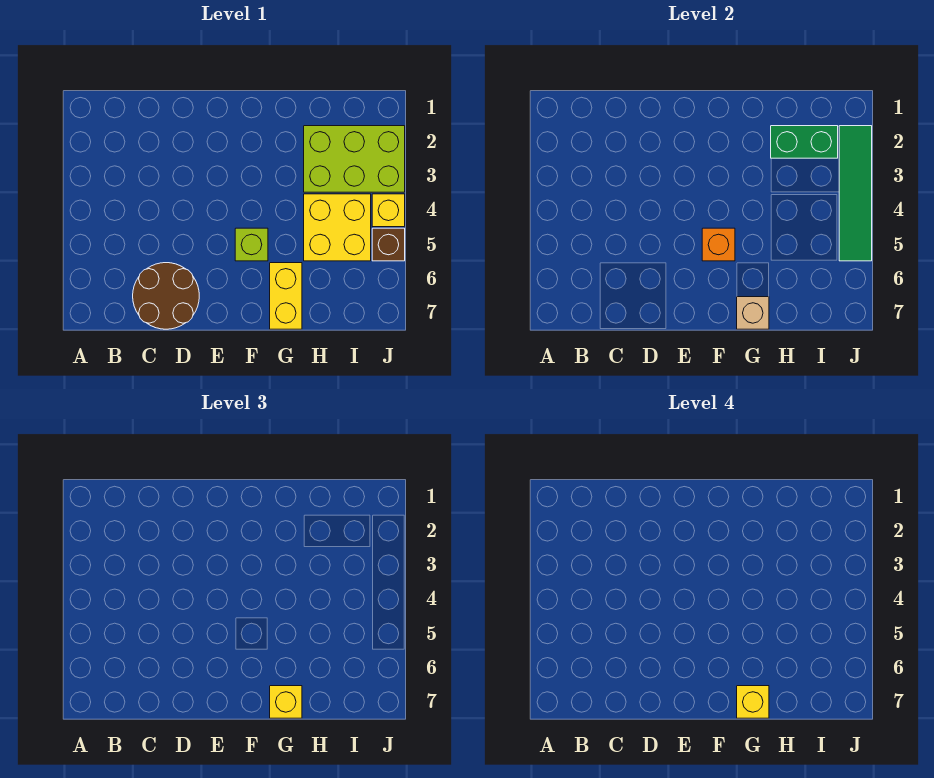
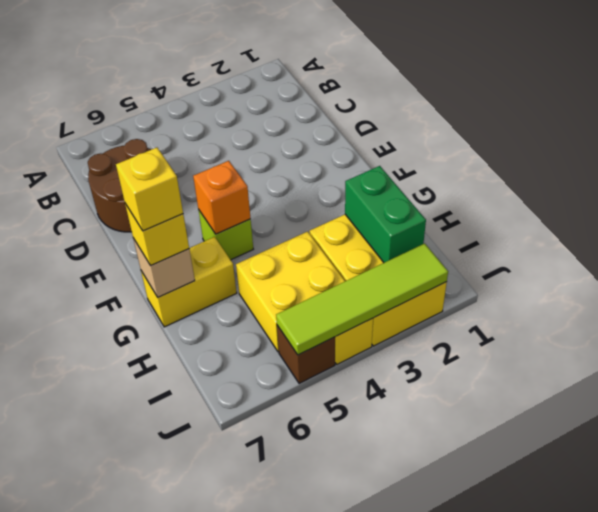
lime brick H2:J3 level 1 -> yellow brick H2:J3 level 1
green tile J2:J5 level 2 -> lime tile J2:J5 level 2

